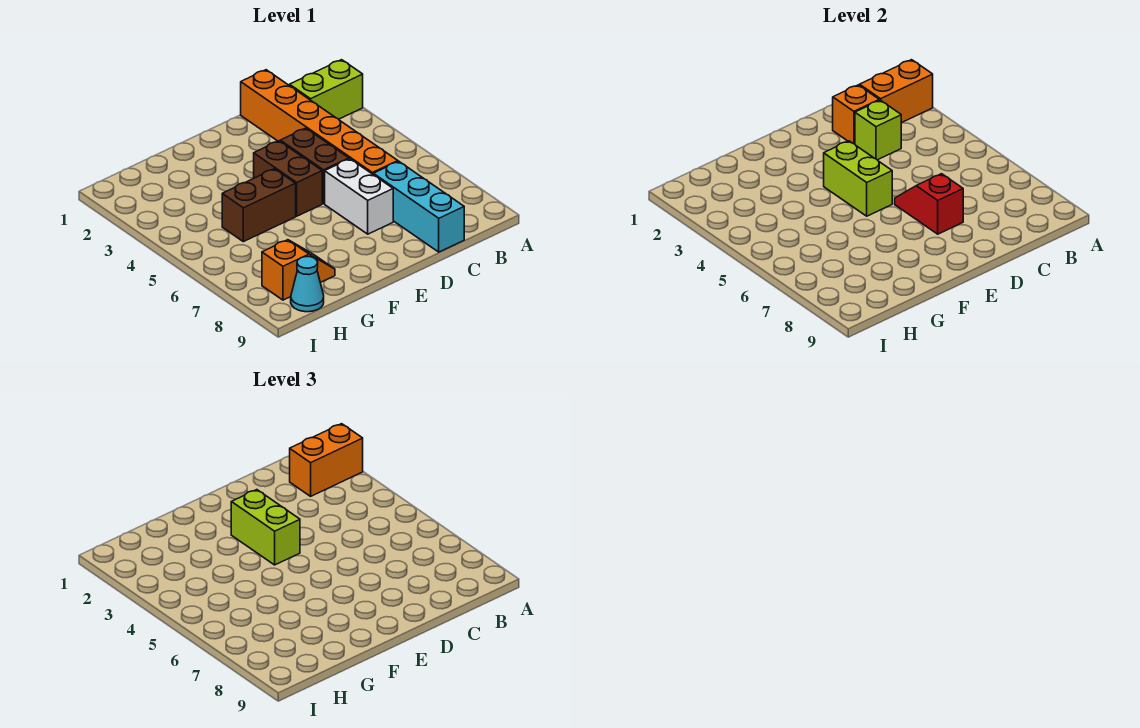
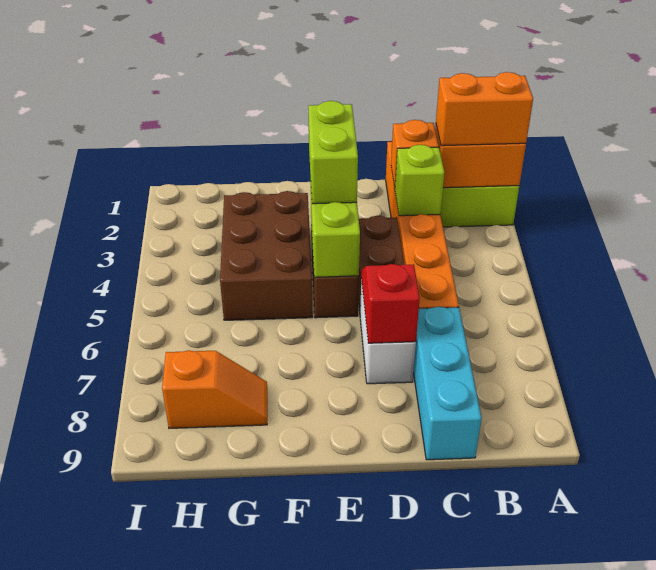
brown brick F5:G5 level 1 -> brown brick F3:G5 level 1
cyan cone H9 level 1 -> none

